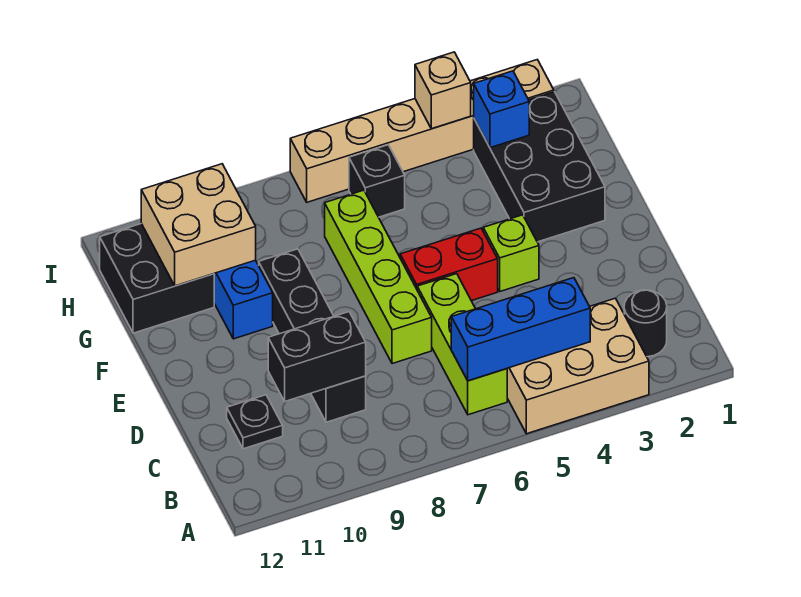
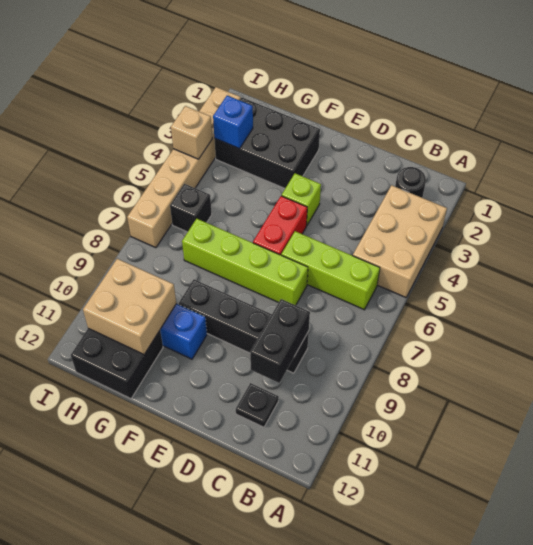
blue brick B4:B6 level 2 -> none

